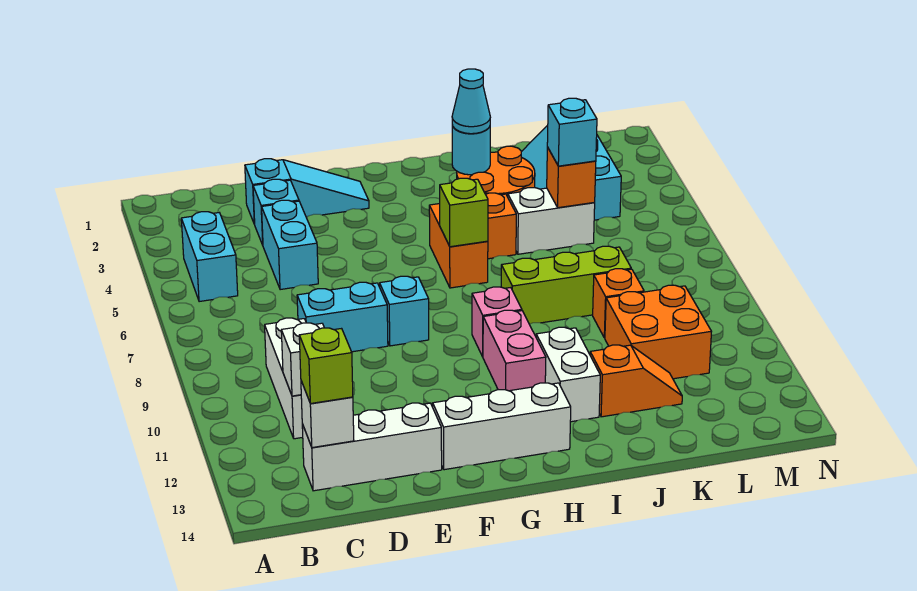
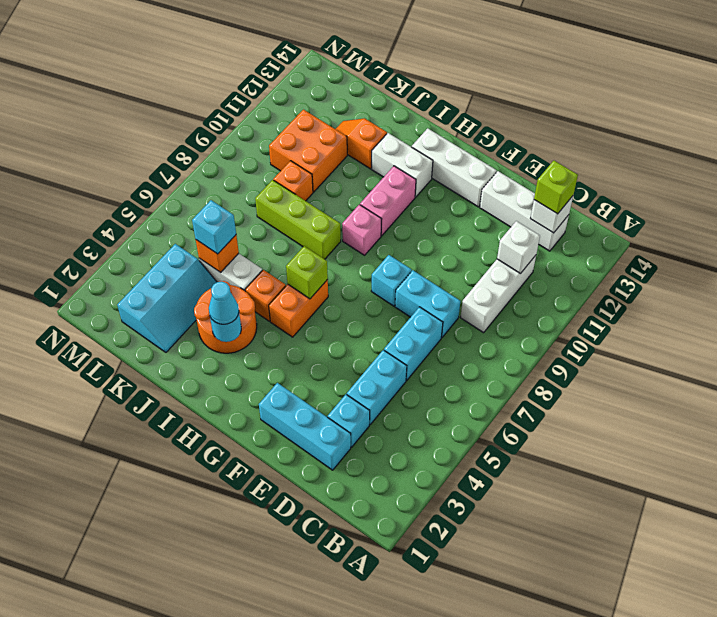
cyan brick B4:B5 level 1 -> cyan brick D6:D7 level 1
cyan slope D2:F2 level 1 top D -> cyan brick D2:F2 level 1
white brick I11:I12 level 1 -> white brick H12:I12 level 1

